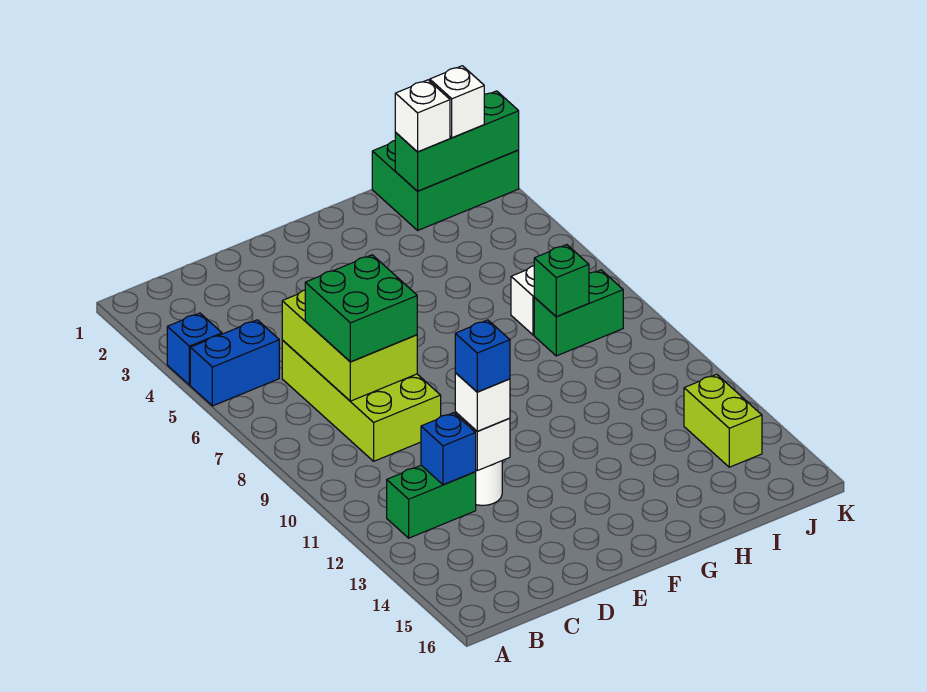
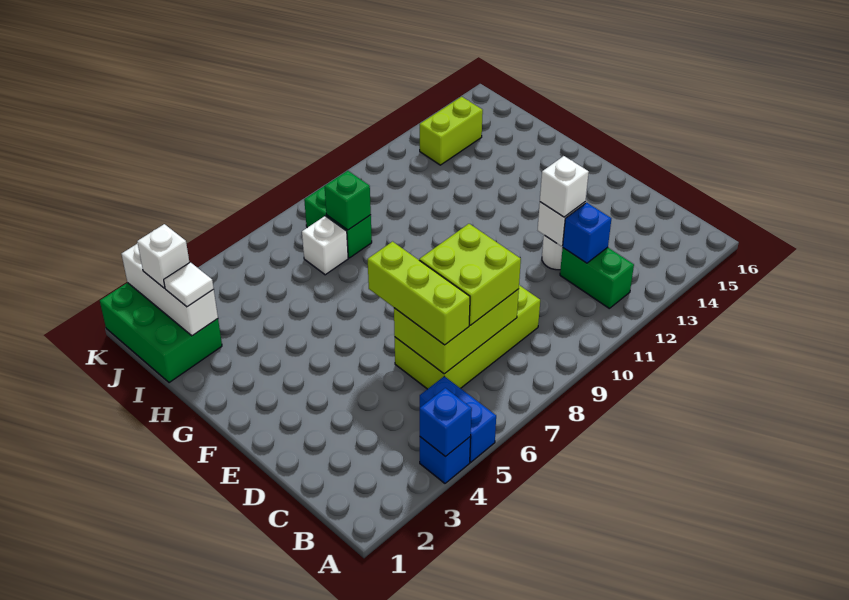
none -> lime brick C6:E6 level 3
green brick C7:D8 level 3 -> lime brick C7:D8 level 3
blue brick D12 level 4 -> blue brick A4 level 2
green brick I2:K2 level 2 -> white brick I2:K2 level 2
white brick I2 level 3 -> white tile I2 level 3

